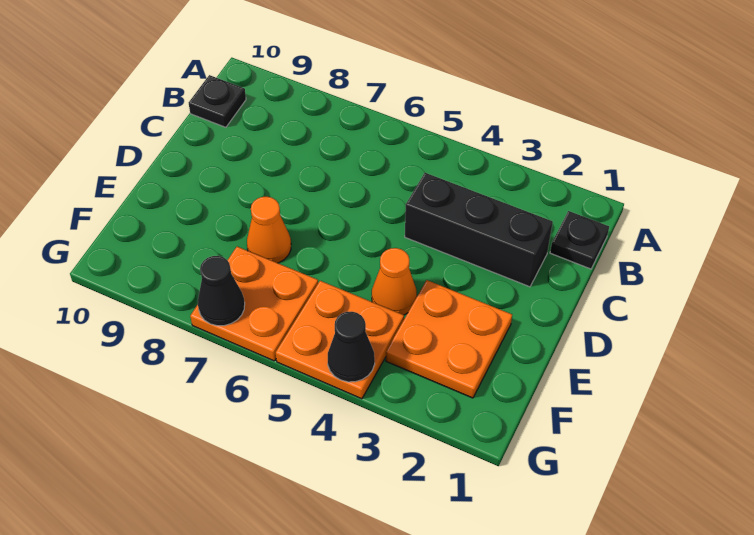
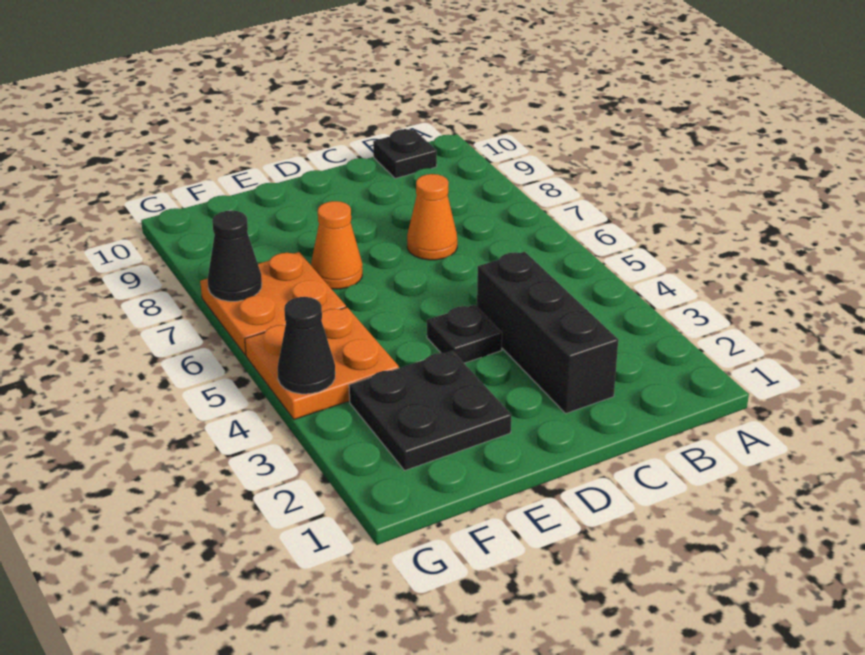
black plate B1 level 1 -> black plate D4 level 1
orange plate E2:F3 level 1 -> black plate E2:F3 level 1
orange cone E4 level 1 -> orange cone C7 level 1

